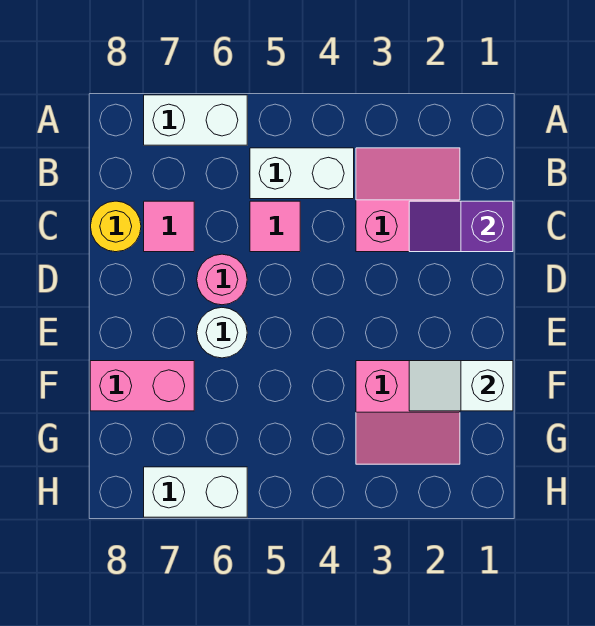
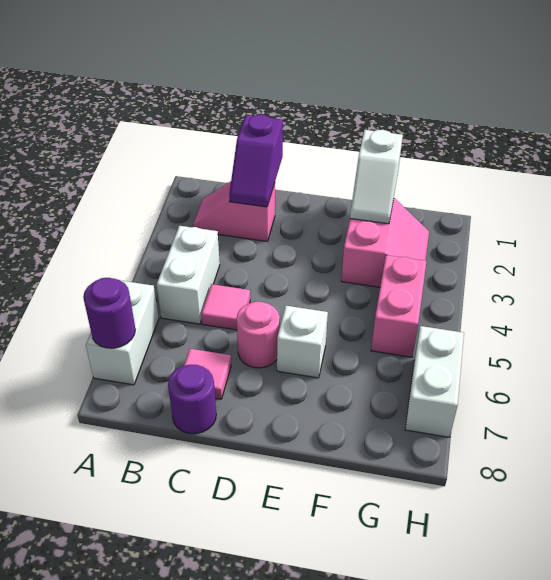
none -> purple round brick A7 level 2
pink slope B2:C3 level 1 top C -> pink slope B2:C2 level 1 top C
yellow round brick C8 level 1 -> purple round brick C8 level 1
white round brick E6 level 1 -> white brick E6 level 1
pink brick F7:F8 level 1 -> pink brick G4:G5 level 1

